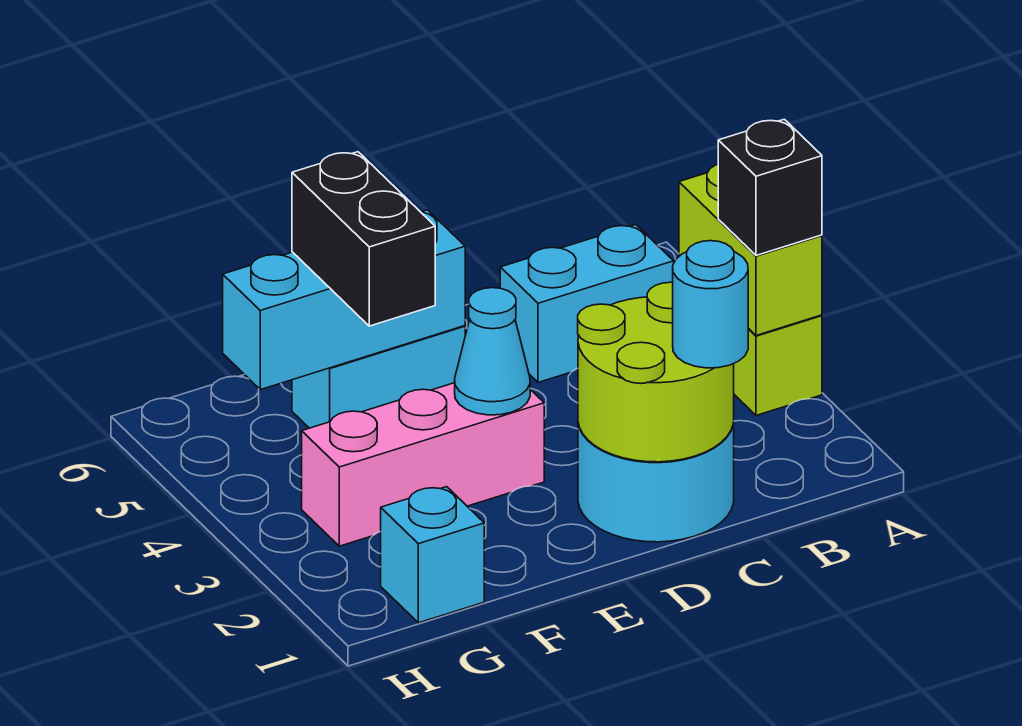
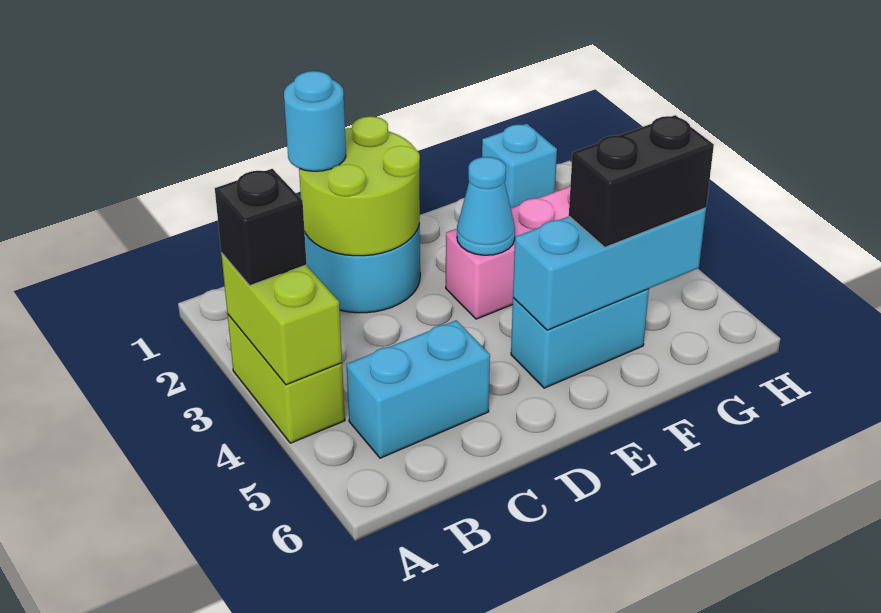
black brick F4:F5 level 3 -> black brick F5:G5 level 3

